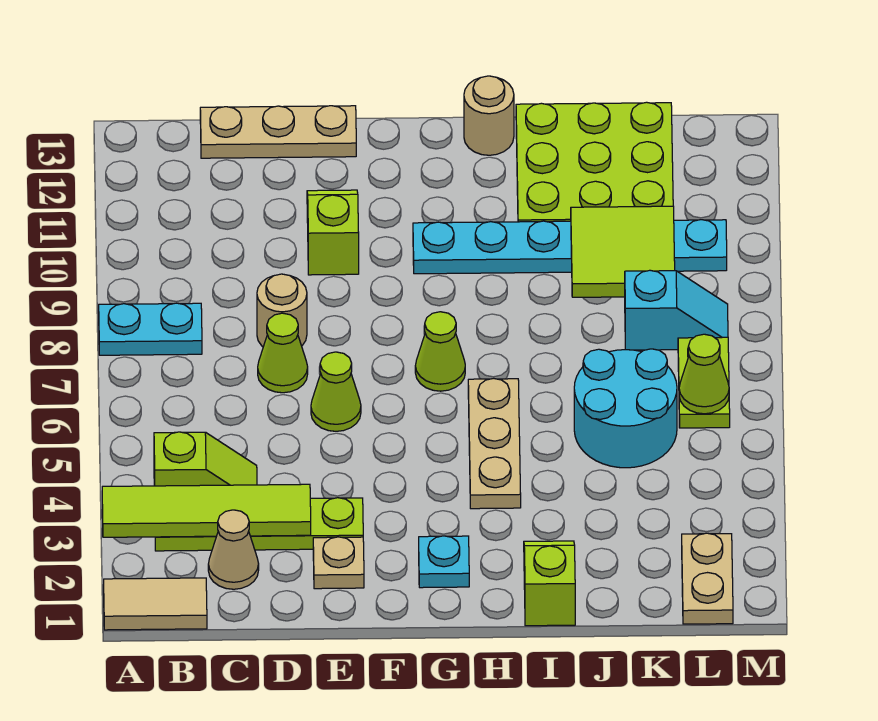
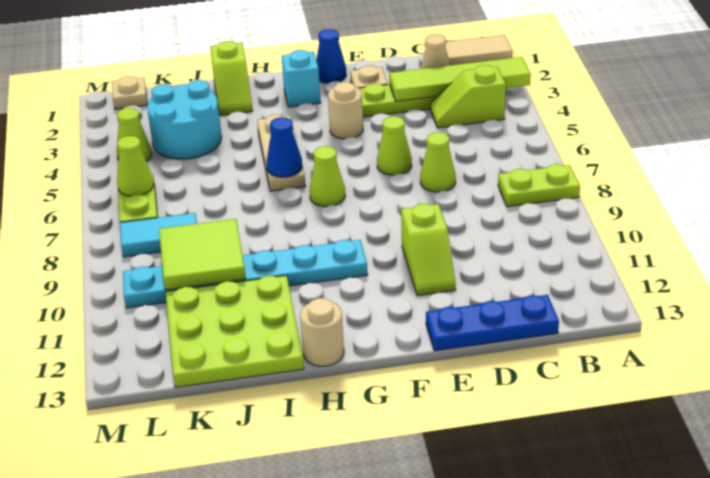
cyan plate A8:B8 level 1 -> lime plate A8:B8 level 1
tan plate C13:E13 level 1 -> blue plate C13:E13 level 1
tan round brick D8 level 1 -> tan round brick F4 level 1
none -> blue cone F1 level 1
cyan plate G2 level 1 -> cyan brick G2 level 1
none -> blue cone H6 level 2
cyan round brick J5:K6 level 1 -> cyan round brick J3:K4 level 1
cyan slope K8:L8 level 1 top K -> cyan tile K8:L8 level 1
tan plate L1:L2 level 1 -> tan plate L1 level 1
none -> lime cone L4 level 1

